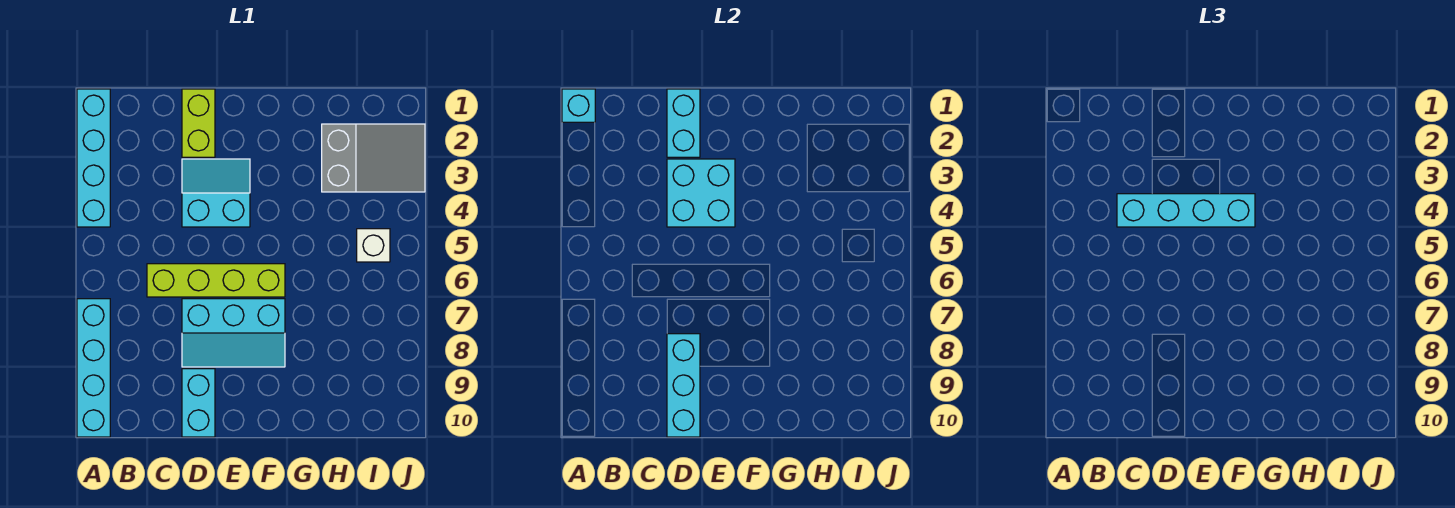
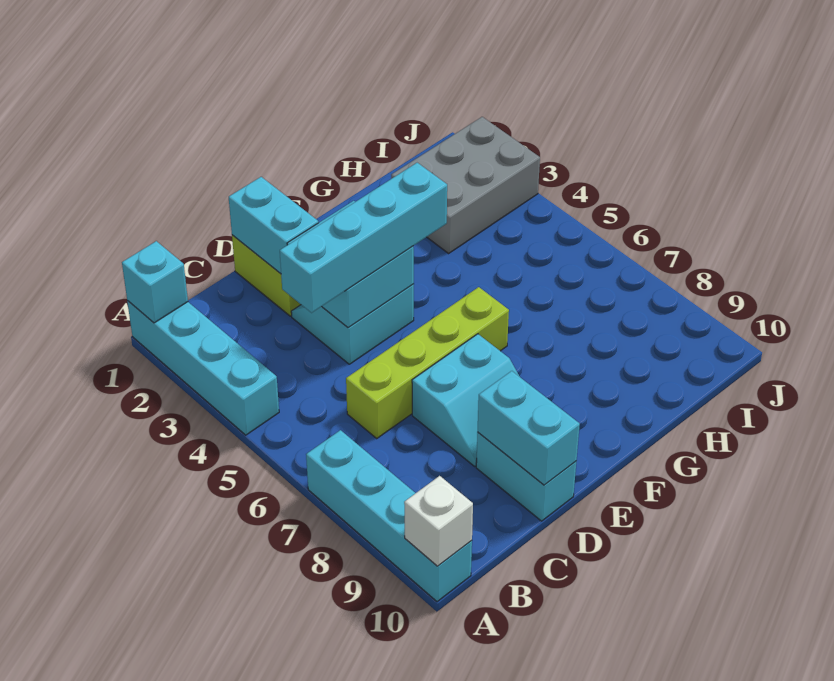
cyan slope D7:F8 level 1 top 7 -> cyan slope D7:E8 level 1 top 7
cyan brick D8:D10 level 2 -> cyan brick D9:D10 level 2
grey slope H2:J3 level 1 top H -> grey brick H2:J3 level 1
white brick I5 level 1 -> white brick A10 level 2

